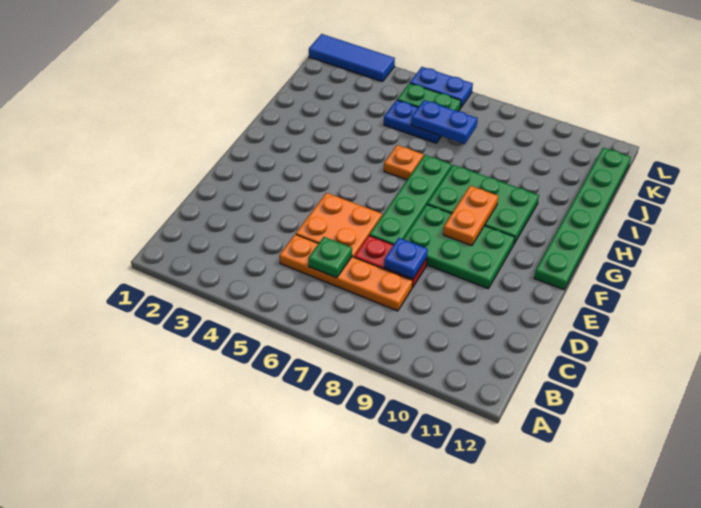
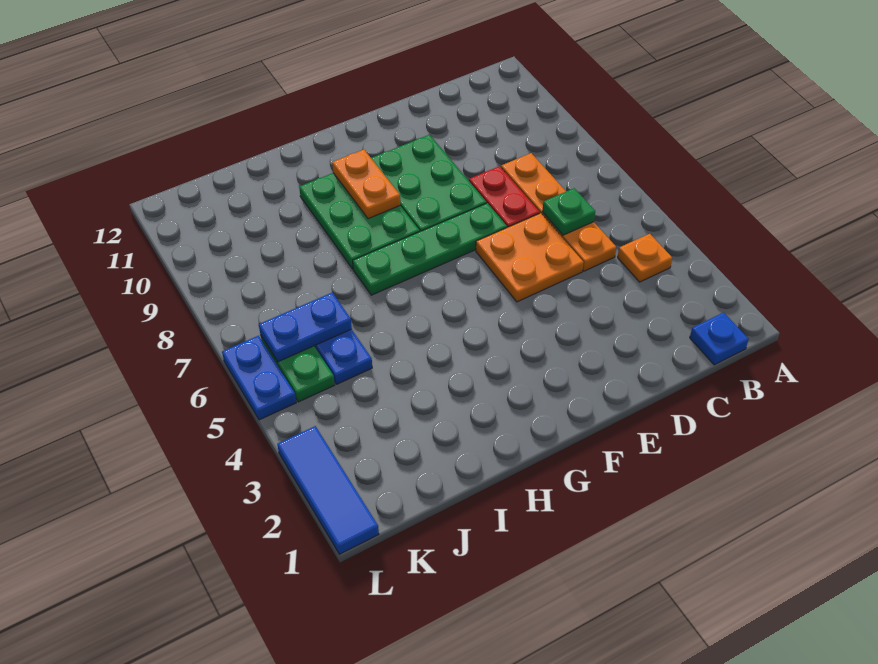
blue plate D8 level 2 -> blue plate B1 level 1
orange plate F9:G9 level 2 -> orange plate G9:G10 level 2
green plate F12:K12 level 1 -> none
orange plate H6 level 1 -> orange plate B4 level 1
blue plate J6:J7 level 2 -> blue plate J6:K6 level 2

